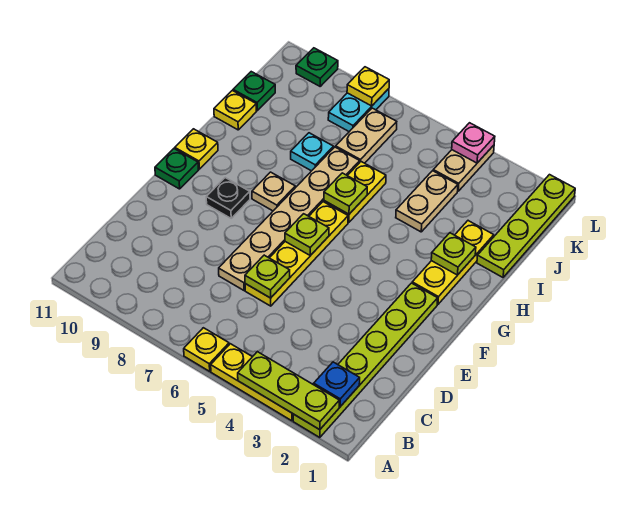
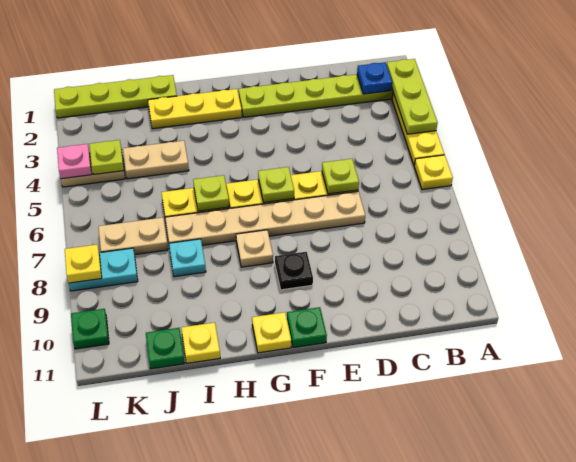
lime plate H2 level 2 -> lime plate K4 level 2

